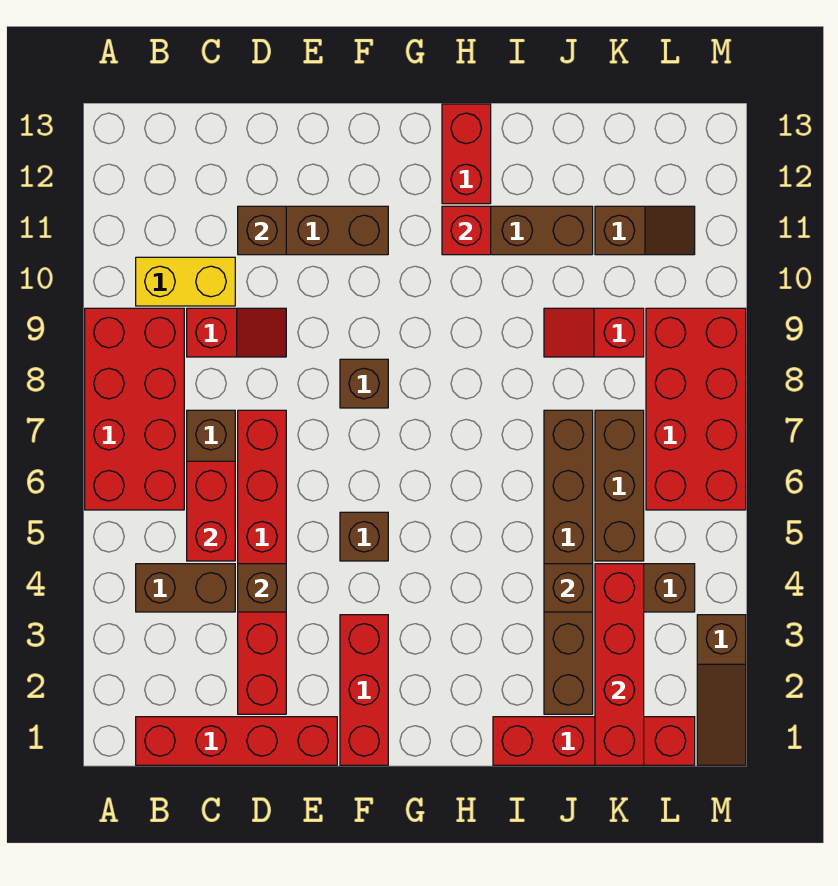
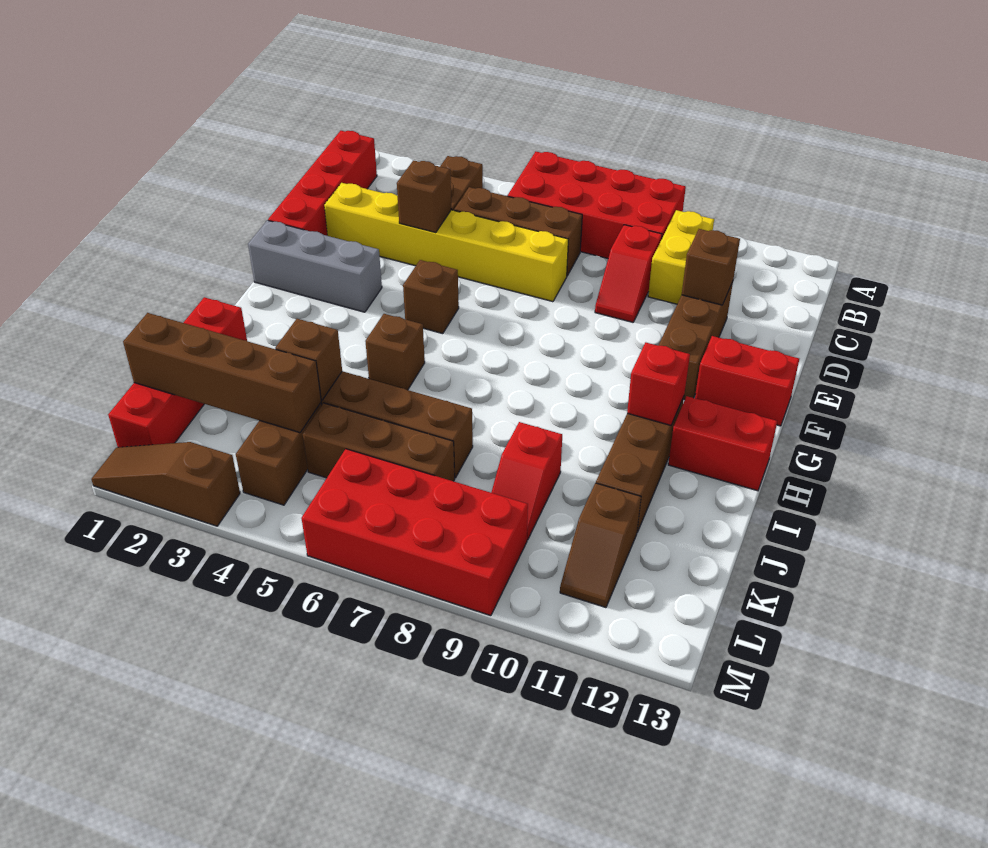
red brick C5:C6 level 2 -> red brick F12:F13 level 1
red brick D2:D7 level 1 -> yellow brick D2:D7 level 1
red brick F1:F3 level 1 -> grey brick F1:F3 level 1
brown brick F8 level 1 -> brown brick H5 level 1
red slope J9:K9 level 1 top K -> red slope J9:K9 level 1 top J
red brick K1:K4 level 2 -> brown brick K1:K4 level 2

